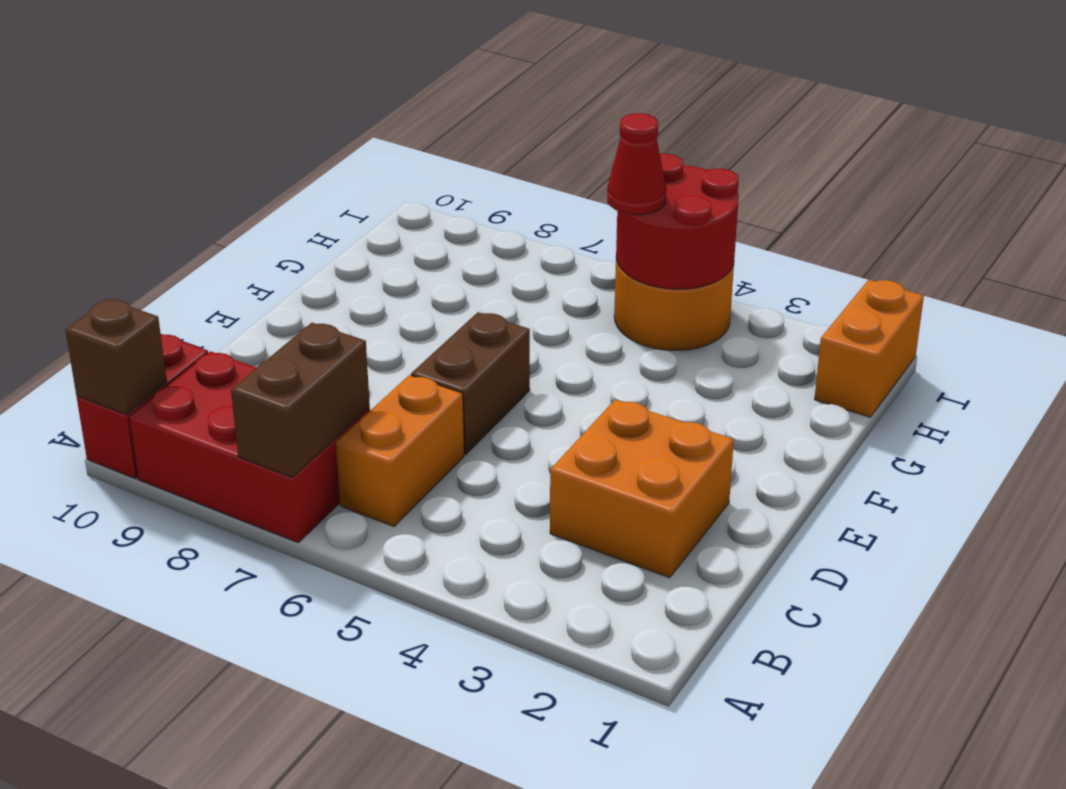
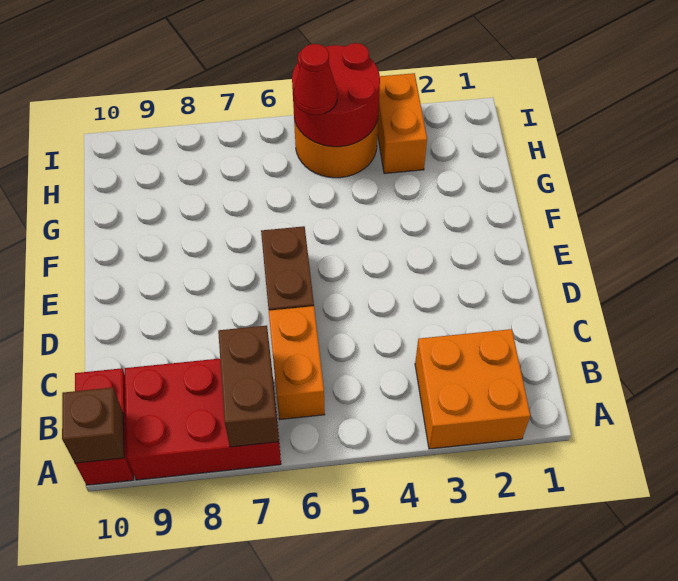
orange brick C2:D3 level 1 -> orange brick A2:B3 level 1
orange brick H1:I1 level 1 -> orange brick H3:I3 level 1

